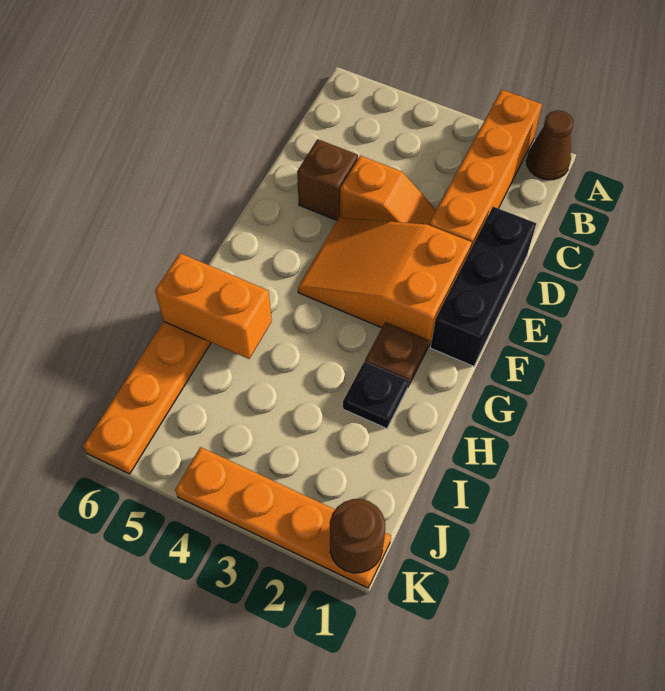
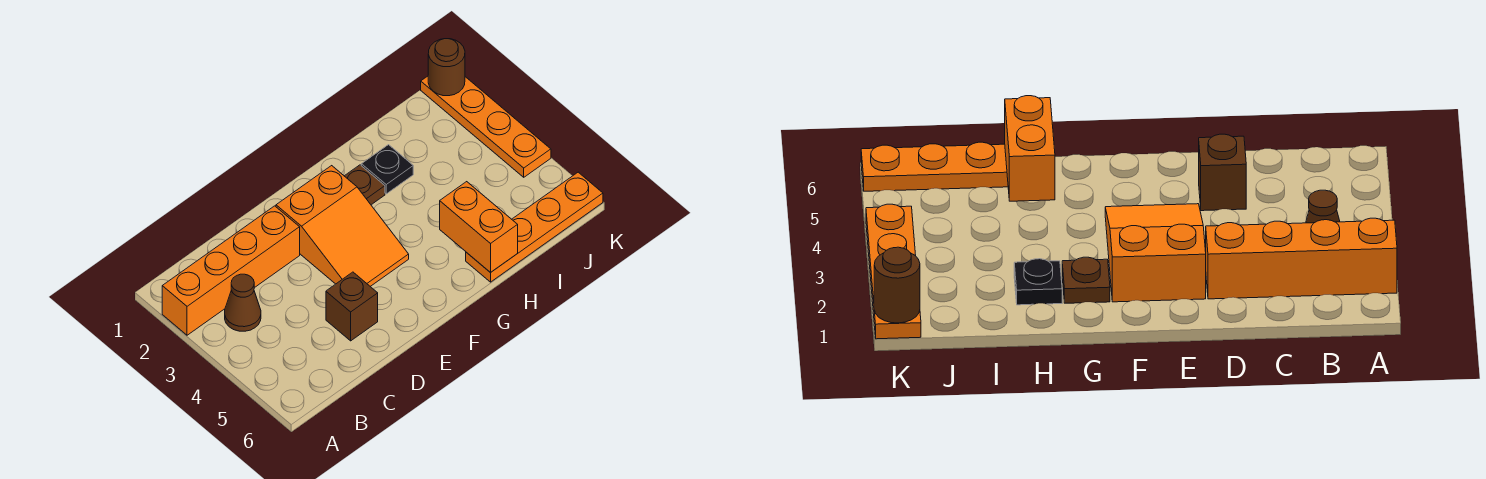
brown cone A1 level 1 -> brown cone B3 level 1
black brick D1:F1 level 1 -> none
orange slope D3:D4 level 1 top 4 -> none

